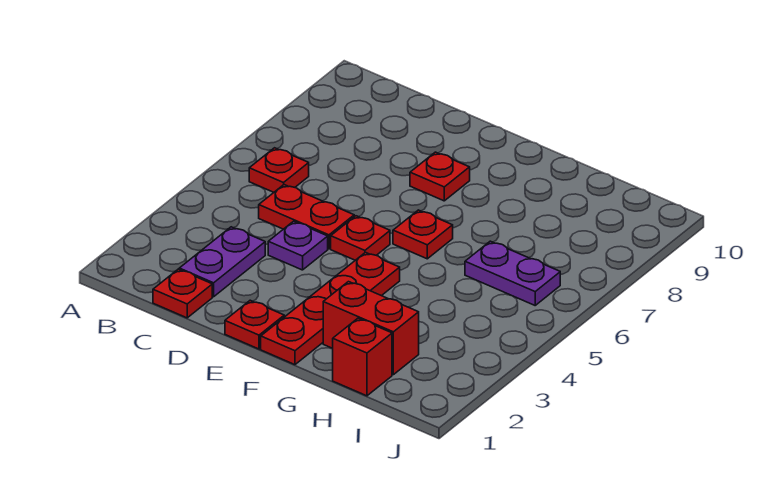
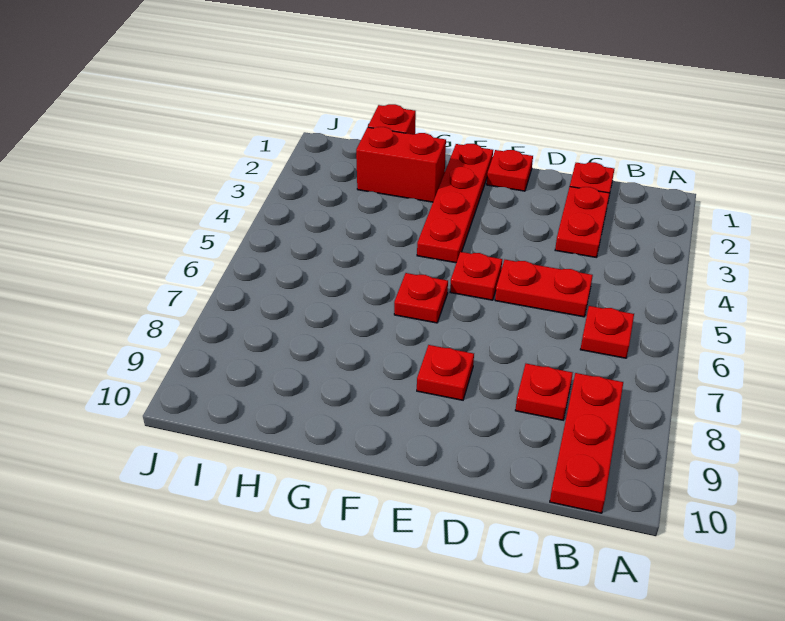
none -> red plate B8:B10 level 1
purple plate C2:C3 level 1 -> red plate C2:C3 level 1
none -> red plate C8 level 1
purple plate D4 level 1 -> none
purple plate H6:I6 level 1 -> none

